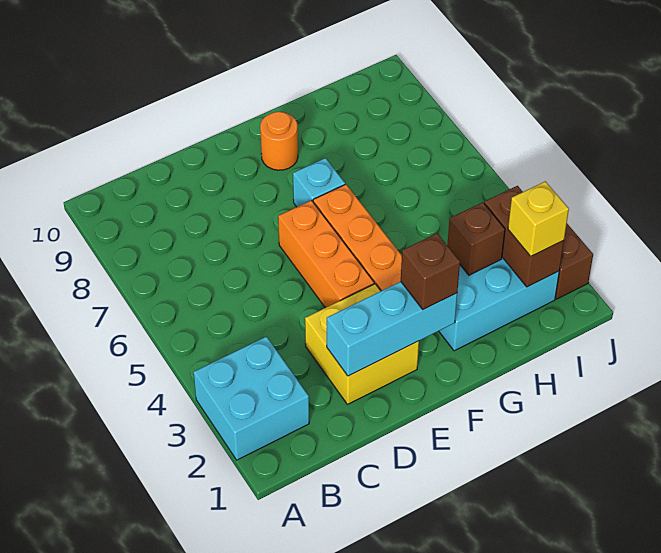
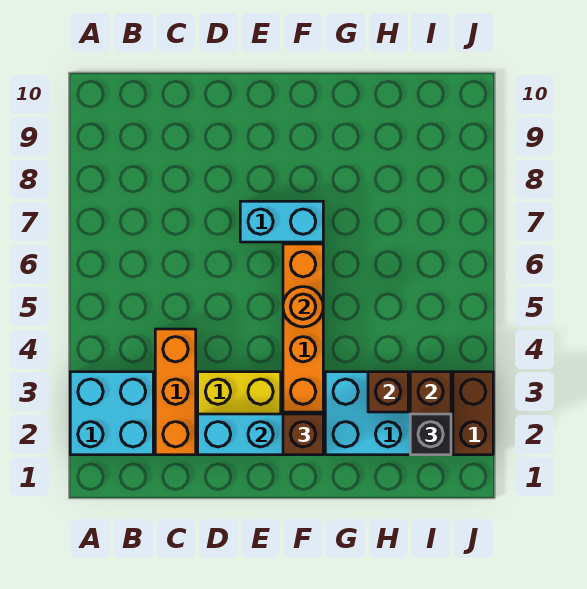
orange brick E4:E6 level 1 -> orange brick C2:C4 level 1
cyan brick F7 level 1 -> cyan brick E7:F7 level 1
orange round brick F9 level 1 -> orange round brick F5 level 2
yellow brick I2 level 3 -> black brick I2 level 3

